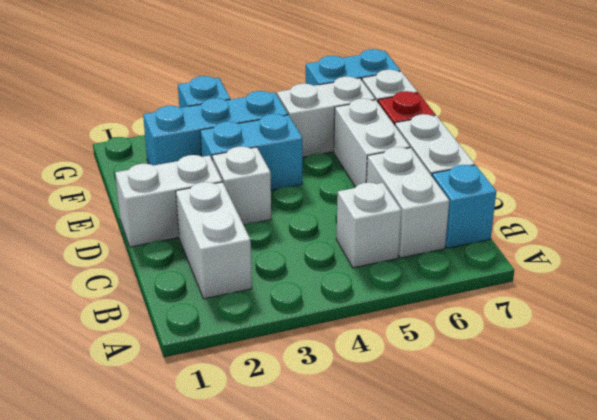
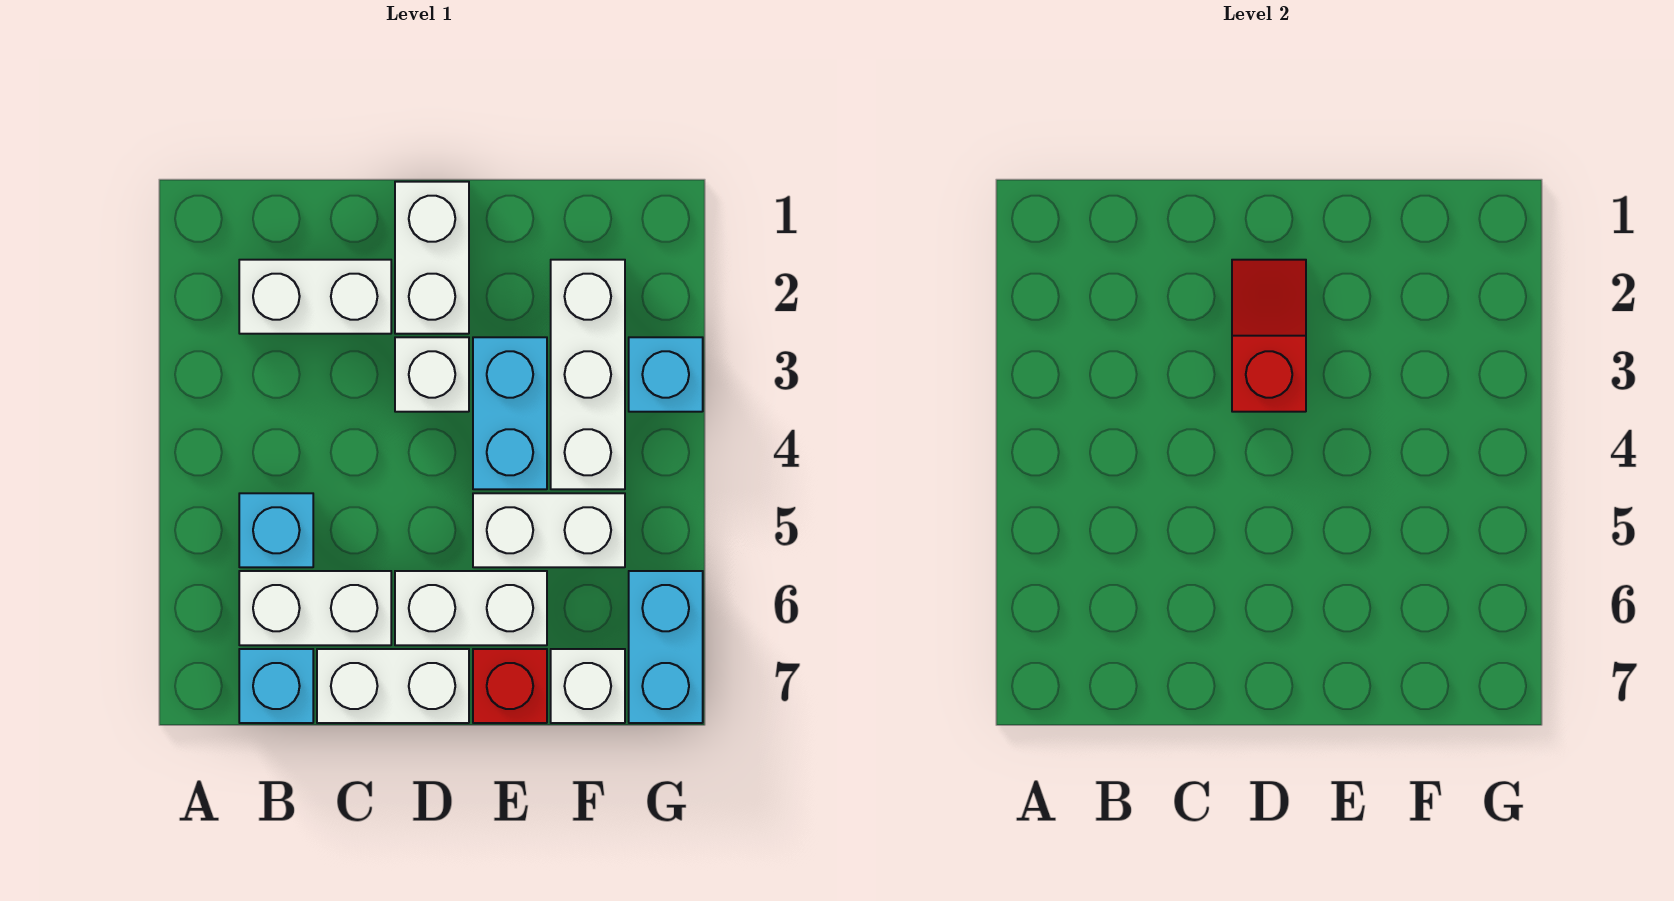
white brick B5 level 1 -> cyan brick B5 level 1
none -> red slope D2:D3 level 2 top 3
cyan brick F2:F4 level 1 -> white brick F2:F4 level 1
white brick F5:F6 level 1 -> white brick E5:F5 level 1

